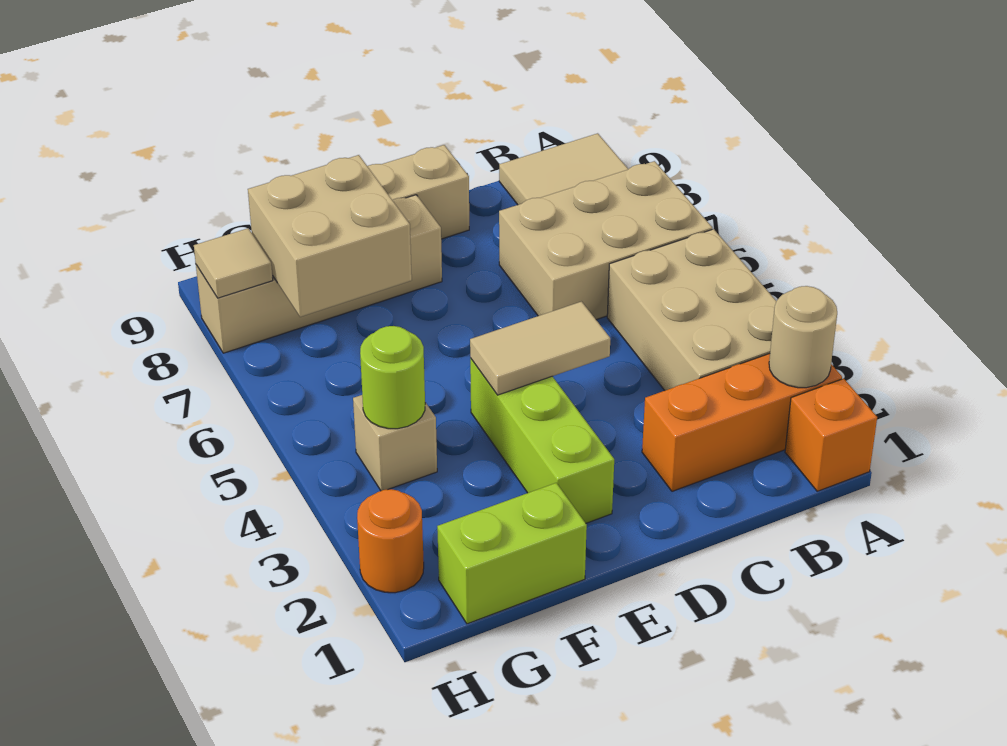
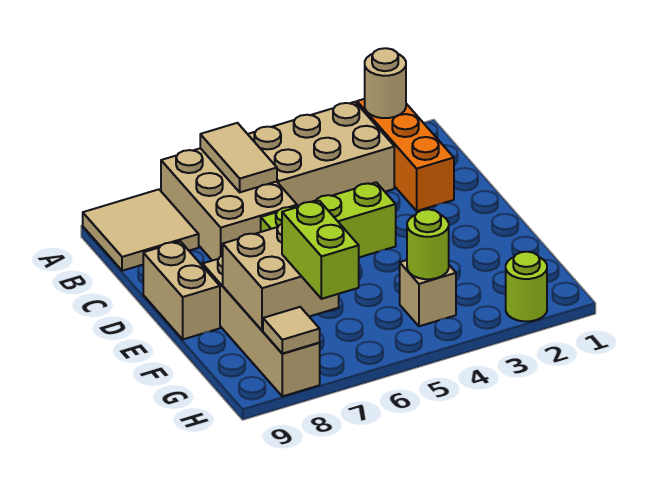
orange brick A1 level 1 -> none
tan tile D4:E4 level 2 -> tan tile A6:B6 level 2
lime brick E2:E4 level 1 -> lime brick D4:D6 level 1
lime brick F1:G1 level 1 -> lime brick G7:H7 level 3
orange round brick H2 level 1 -> lime round brick H2 level 1

